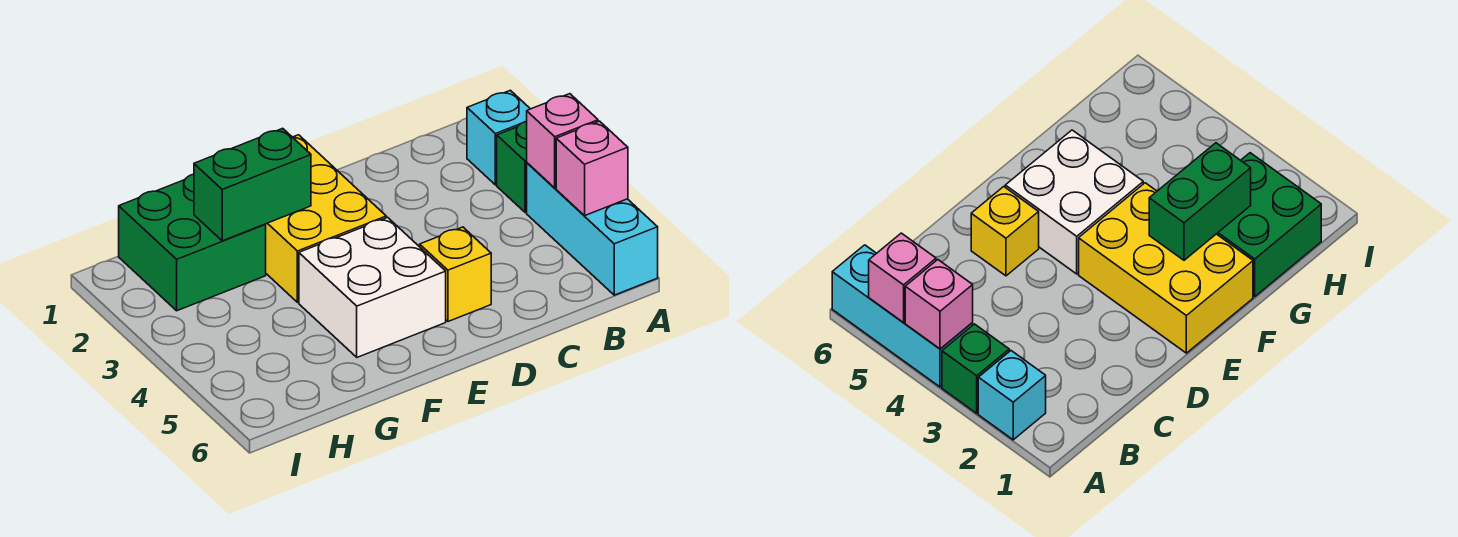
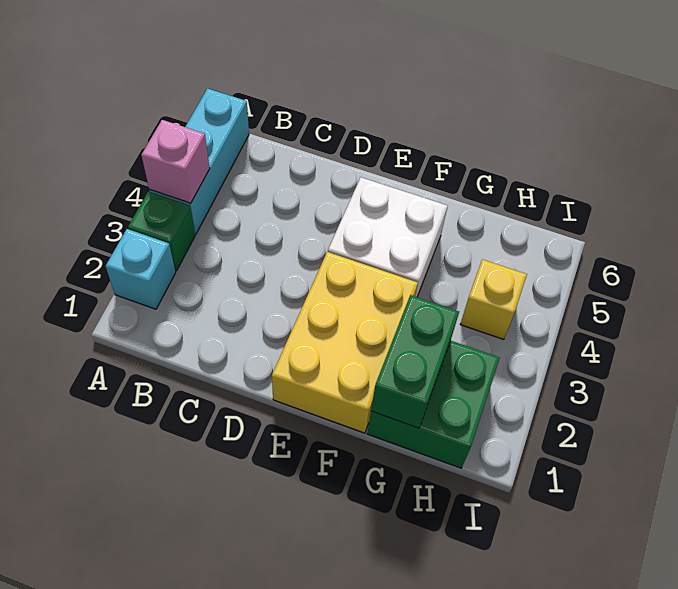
pink brick A5 level 2 -> none
yellow brick D5 level 1 -> yellow brick H4 level 1
green brick F2:G2 level 2 -> green brick G1:G2 level 2

